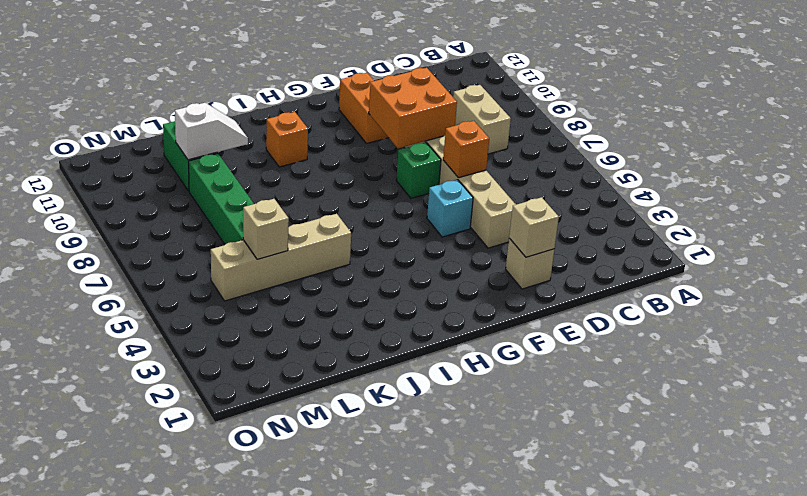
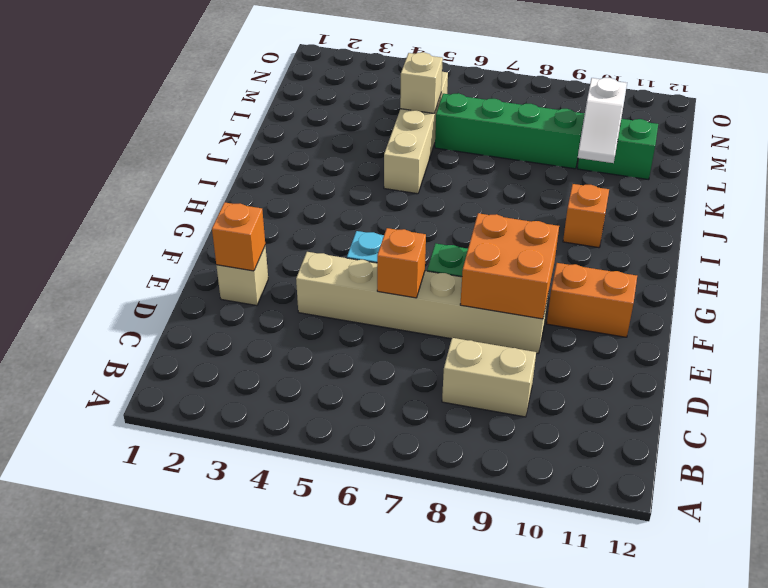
tan brick E2 level 2 -> orange brick E2 level 2

